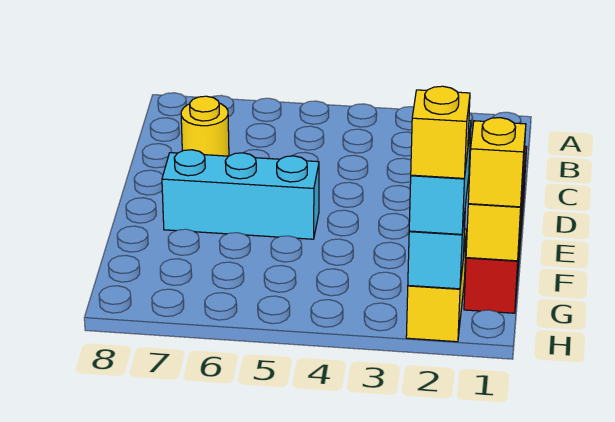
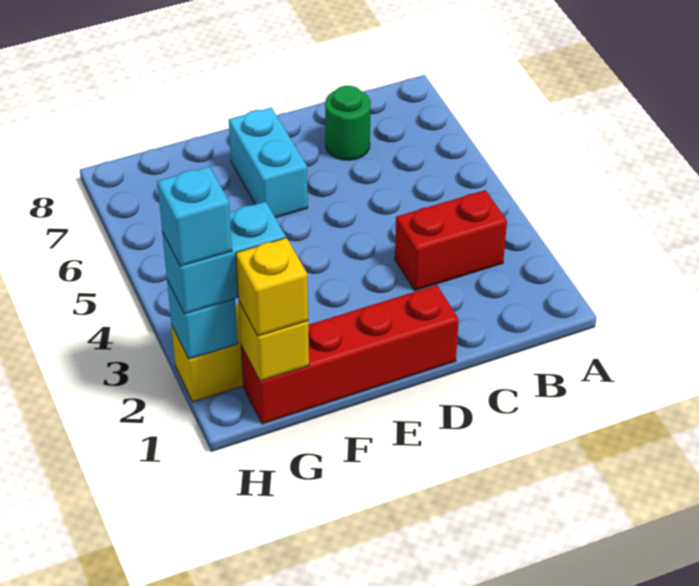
none -> red brick B3:C3 level 1
yellow round brick C7 level 1 -> green round brick C7 level 1
cyan brick E5:E7 level 1 -> cyan brick E6:E7 level 1
yellow brick H2 level 4 -> cyan brick H2 level 4

